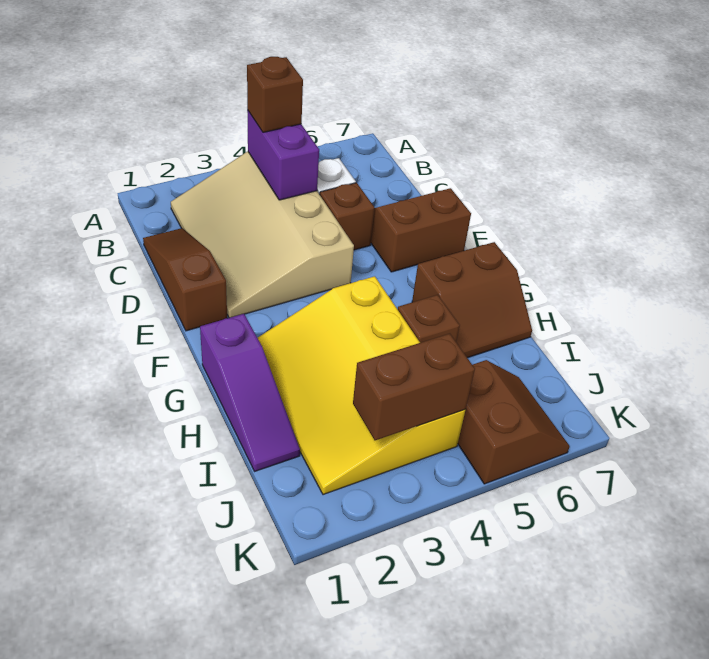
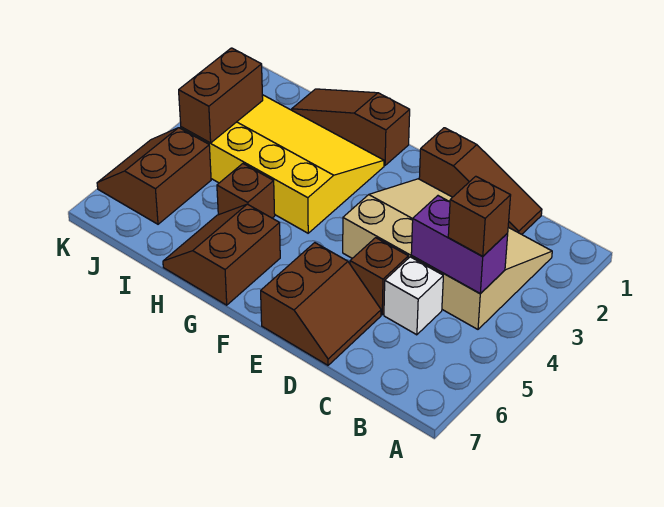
purple slope G1:I1 level 1 top G -> brown slope G1:I1 level 1 top G
brown slope J5:K6 level 1 top 5 -> brown slope J5:K6 level 1 top J

